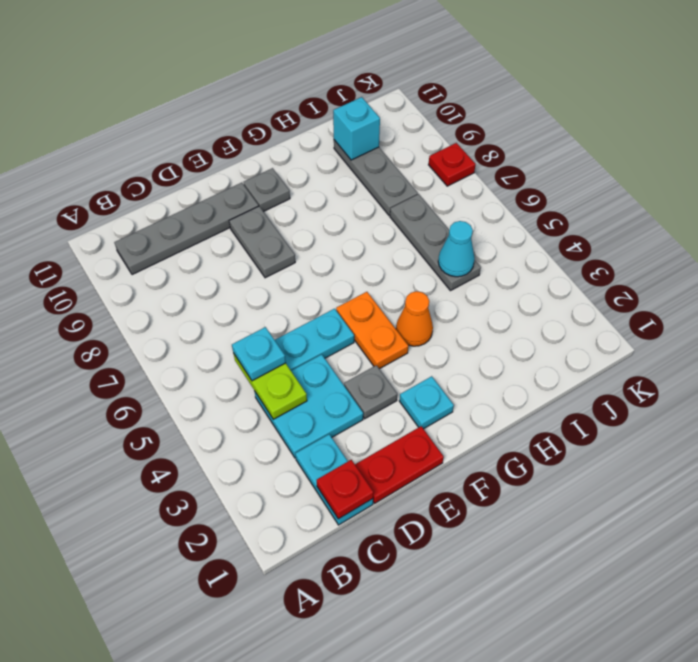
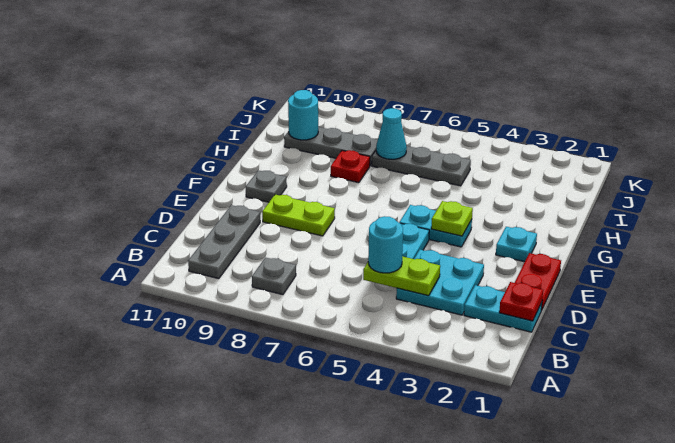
grey plate B10:E10 level 1 -> grey plate B10:D10 level 1
cyan plate C5 level 3 -> cyan round brick C5 level 3
grey plate E3 level 1 -> grey plate B8 level 1
grey plate E8:E9 level 1 -> lime plate E8:E9 level 1
orange plate F4:F5 level 1 -> cyan plate F4:F5 level 1
none -> lime plate F4 level 2
orange cone G4 level 1 -> none
cyan cone I5 level 2 -> cyan cone I7 level 2
cyan brick I10 level 2 -> cyan round brick I10 level 2
red plate K8 level 1 -> red plate H8 level 1

